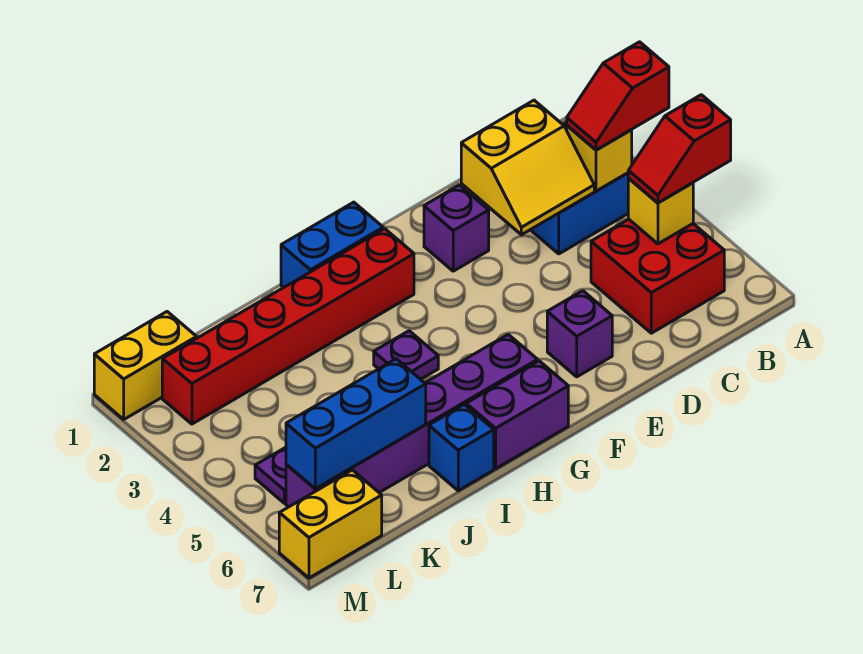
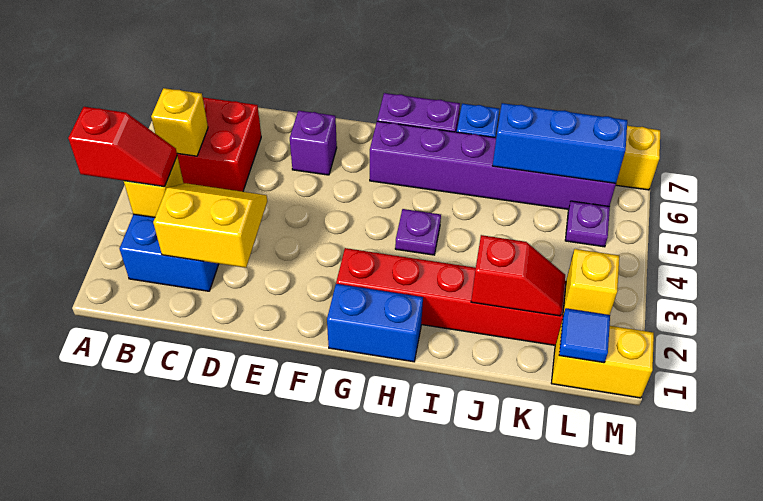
red slope A5:B5 level 3 top A -> red slope J2:K2 level 2 top J
purple brick E2 level 1 -> none
none -> blue tile L1 level 2
none -> yellow brick L2 level 2

